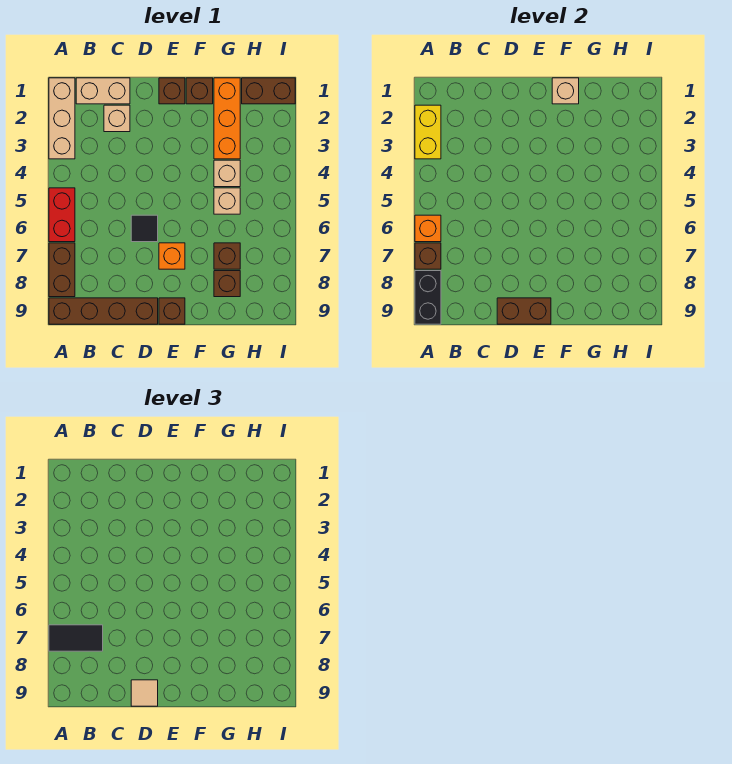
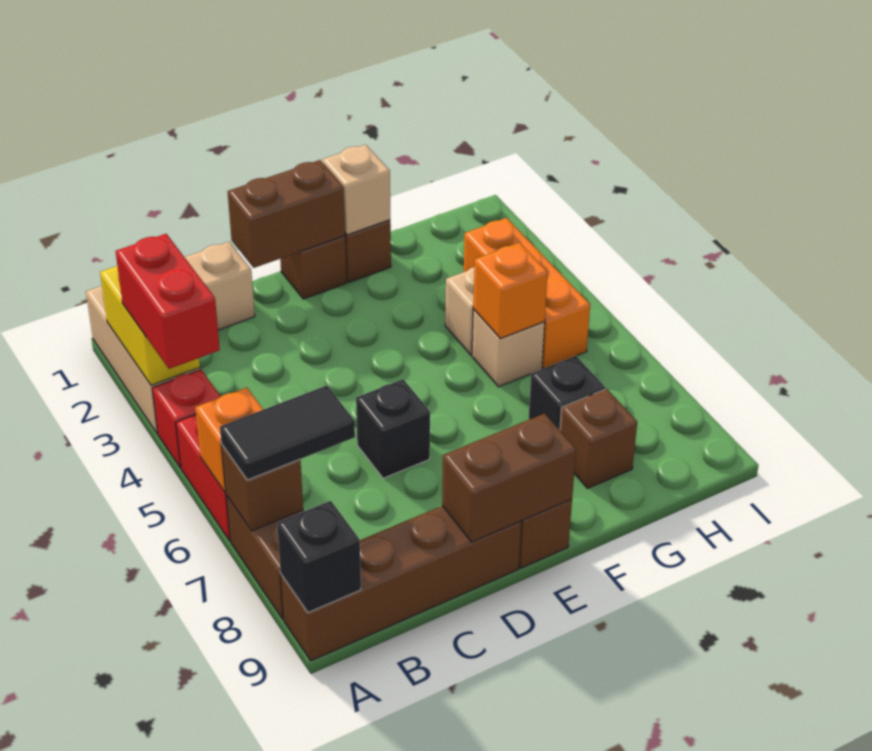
none -> red brick A3:A4 level 3
none -> red brick A4 level 1
black brick A8:A9 level 2 -> black brick A9 level 2
tan brick C2 level 1 -> none
black tile D6 level 1 -> black brick D6 level 1
tan tile D9 level 3 -> none
orange brick E7 level 1 -> orange brick G5 level 2
orange brick G1:G3 level 1 -> orange brick H3:H5 level 1
brown brick G7 level 1 -> black brick G7 level 1
brown brick H1:I1 level 1 -> brown brick D1:E1 level 2

